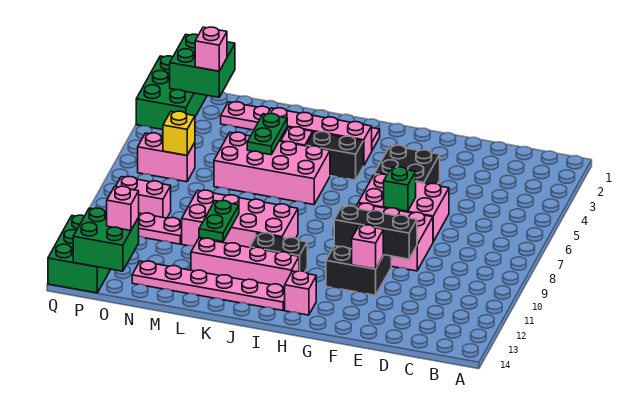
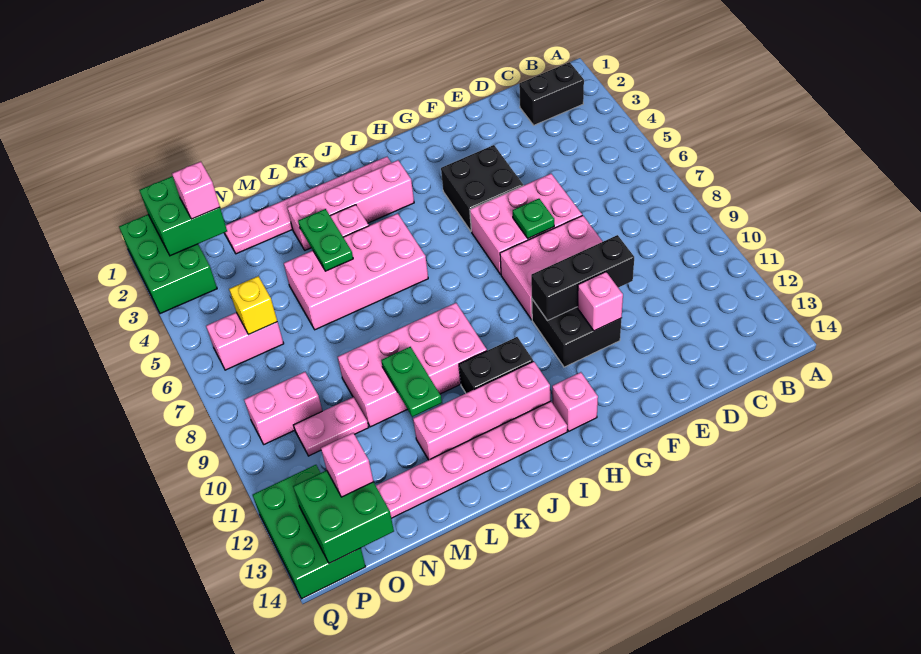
green brick F7 level 2 -> green plate F7 level 2
black brick I4:J4 level 1 -> black brick B2:C2 level 1

